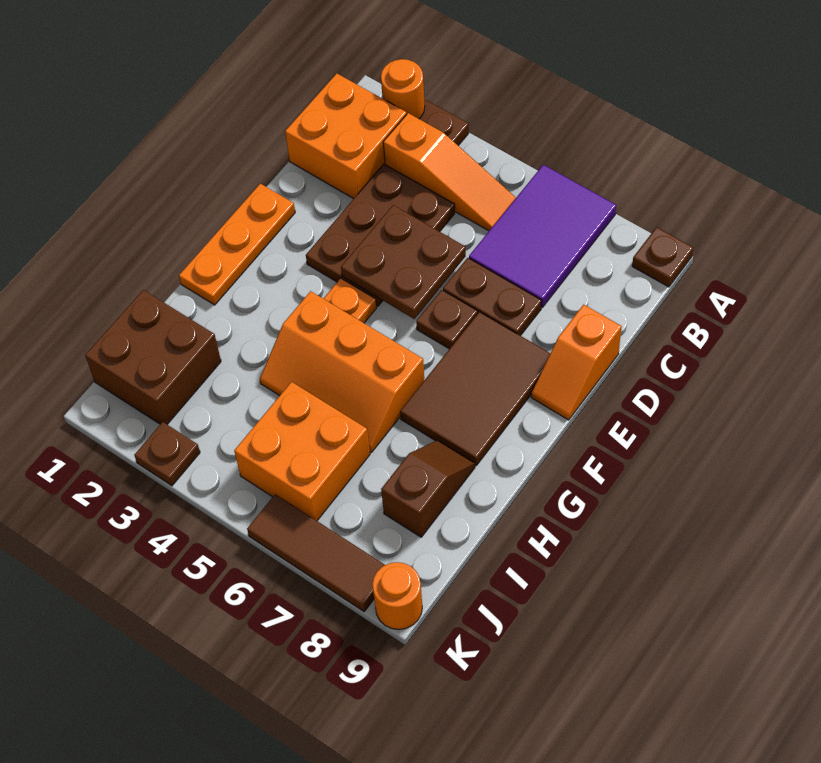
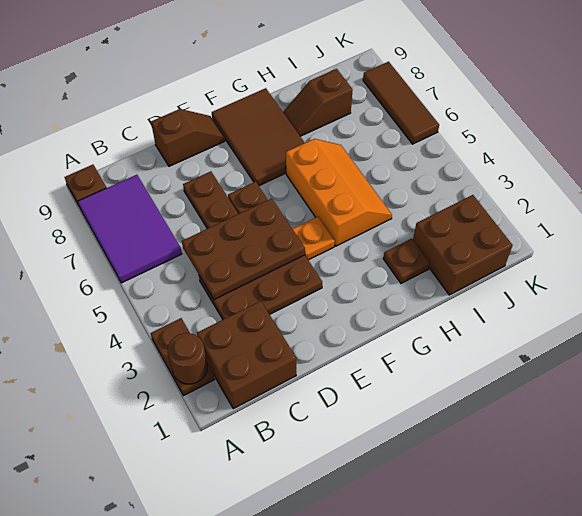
orange round brick A2 level 2 -> brown round brick A2 level 2
purple tile A6:C7 level 1 -> purple tile A6:B8 level 1
orange brick B1:C2 level 1 -> brown brick B1:C2 level 1
orange slope B3:B5 level 1 top 3 -> none
brown plate D4:E5 level 2 -> brown plate C4:E5 level 2
orange slope D9:E9 level 1 top D -> brown slope D9:E9 level 1 top D
orange plate E1:G1 level 1 -> none
brown tile E7:G8 level 1 -> brown tile F7:G9 level 1
orange brick I5:J6 level 1 -> none
brown plate K3 level 1 -> brown plate H2 level 1
orange round brick K9 level 1 -> none

